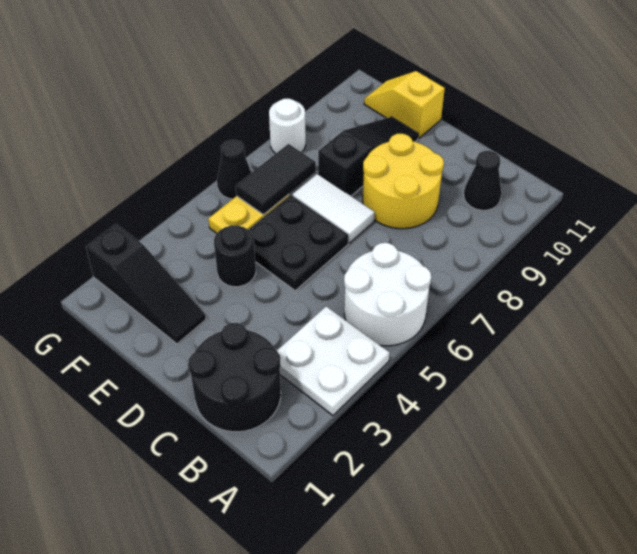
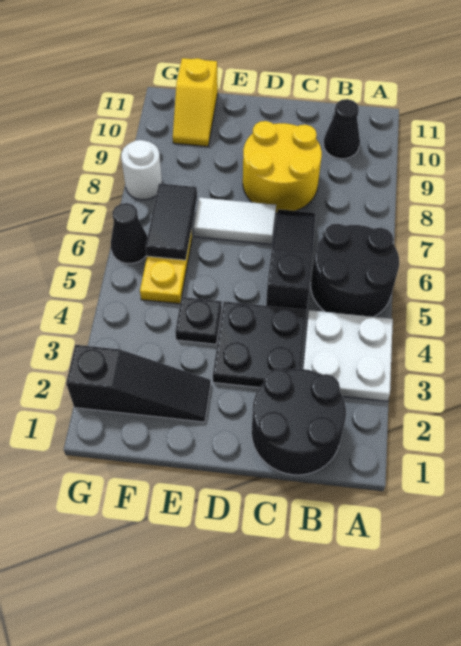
white round brick A5:B6 level 1 -> black round brick A5:B6 level 1
black plate D5:E6 level 1 -> black plate C3:D4 level 1
black round brick E4 level 1 -> black plate E4 level 1
black slope E8:E10 level 1 top 8 -> black slope C5:C7 level 1 top 5
yellow slope E11:F11 level 1 top E -> yellow slope F10:F11 level 1 top 11

